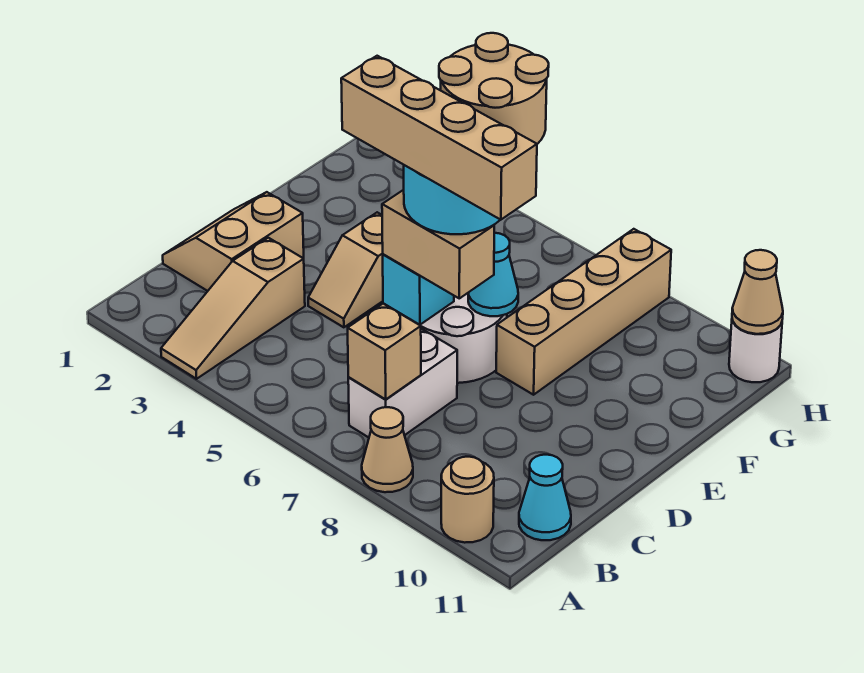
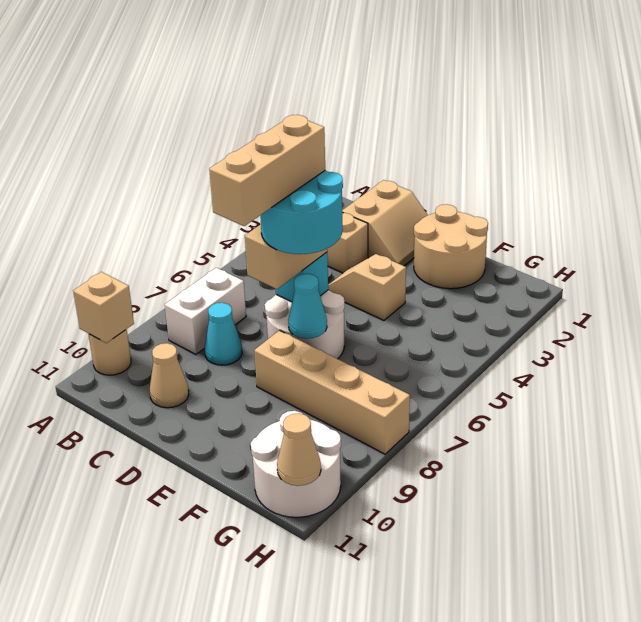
tan cone A8 level 1 -> tan cone C10 level 1
white brick B7:C7 level 1 -> white brick B7:B8 level 1
tan brick B7 level 2 -> tan brick A10 level 2
cyan cone B11 level 1 -> cyan cone C8 level 1
tan slope C1:D2 level 1 top 2 -> tan slope C1:D2 level 1 top C
tan brick D5:D8 level 5 -> tan brick D6:D8 level 5
tan round brick E6:F7 level 5 -> tan round brick E1:F2 level 1
white round brick H11 level 1 -> white round brick G10:H11 level 1

